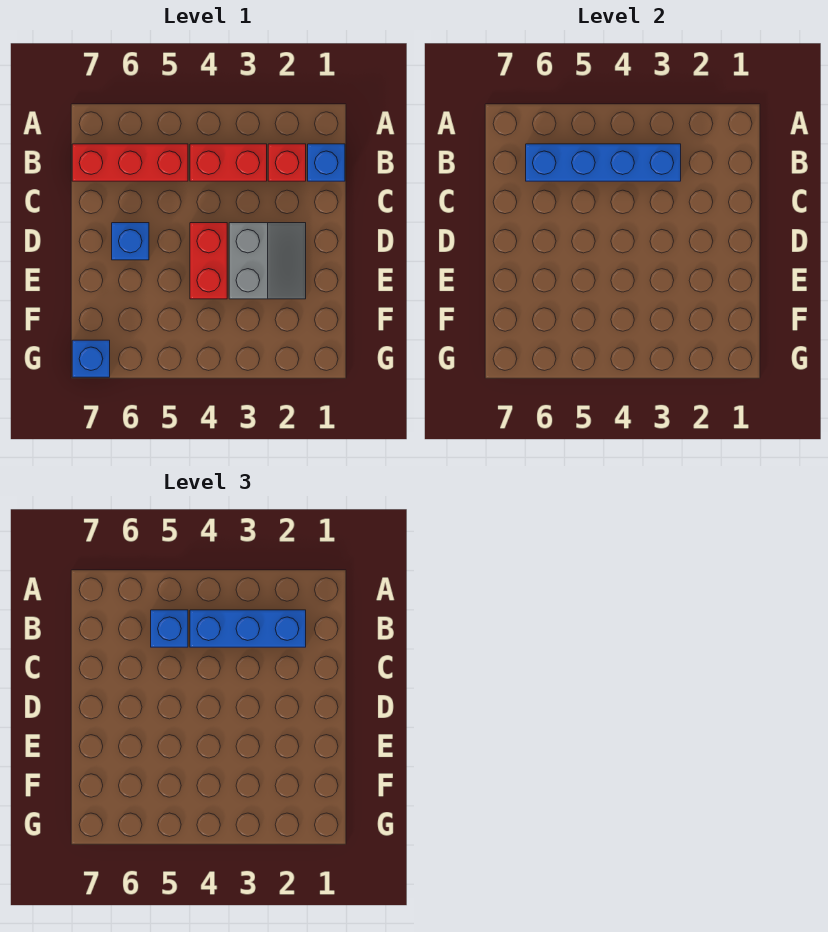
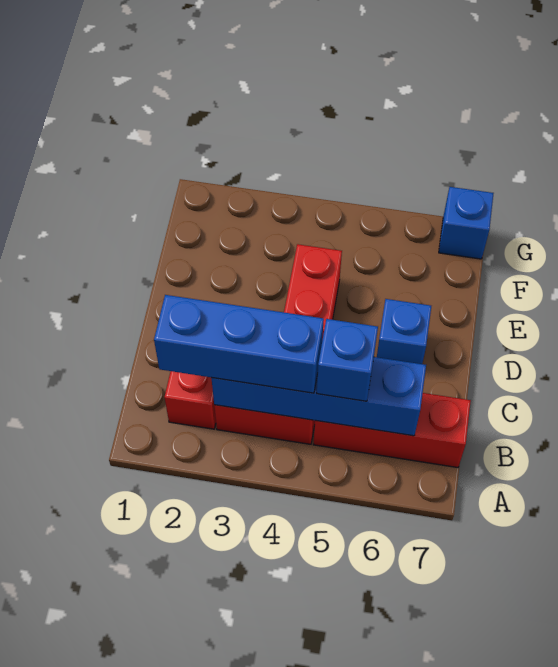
blue brick B1 level 1 -> none
grey slope D2:E3 level 1 top 3 -> none

